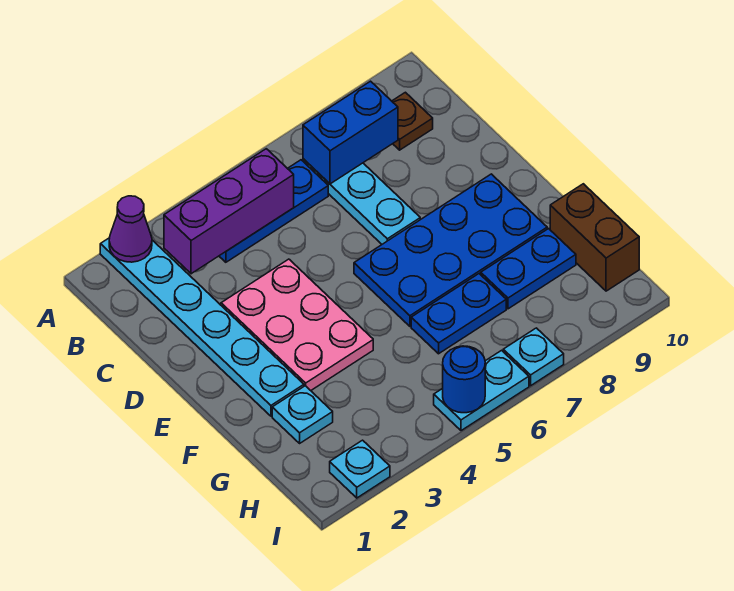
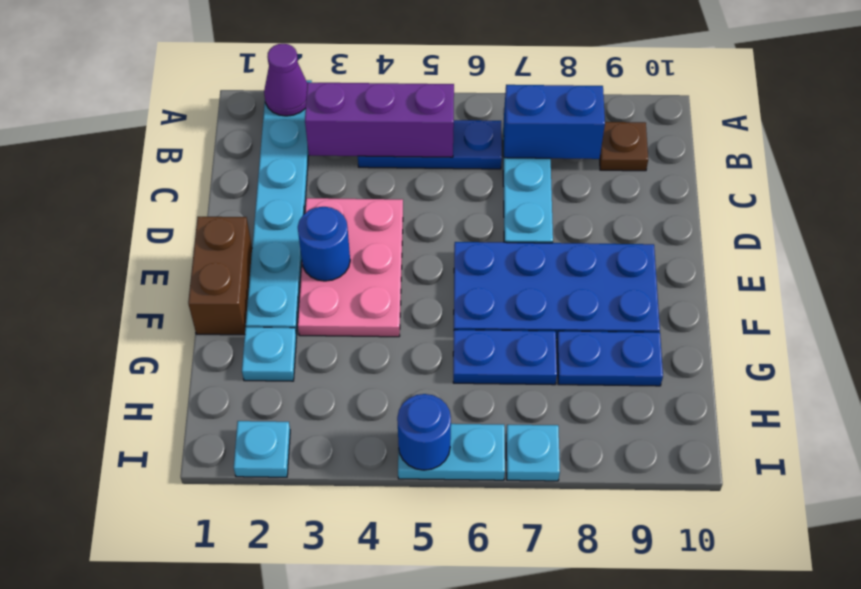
none -> blue round brick E3 level 2
brown brick G10:H10 level 1 -> brown brick E1:F1 level 1

